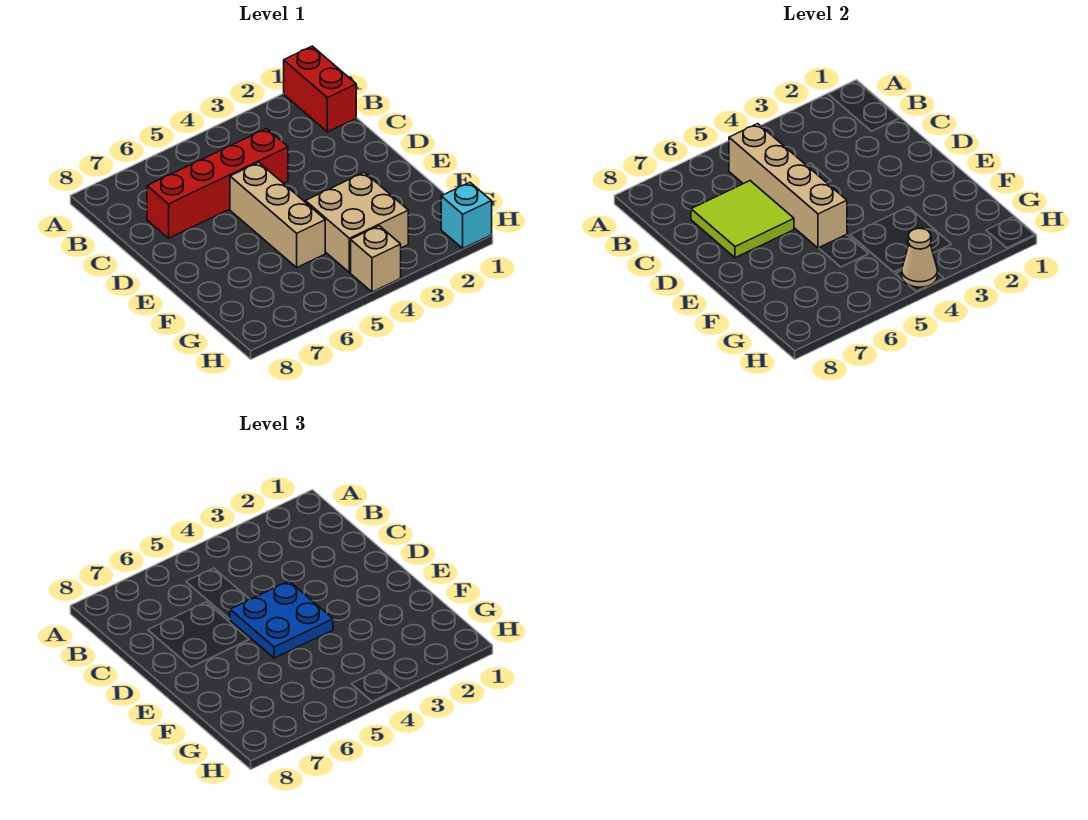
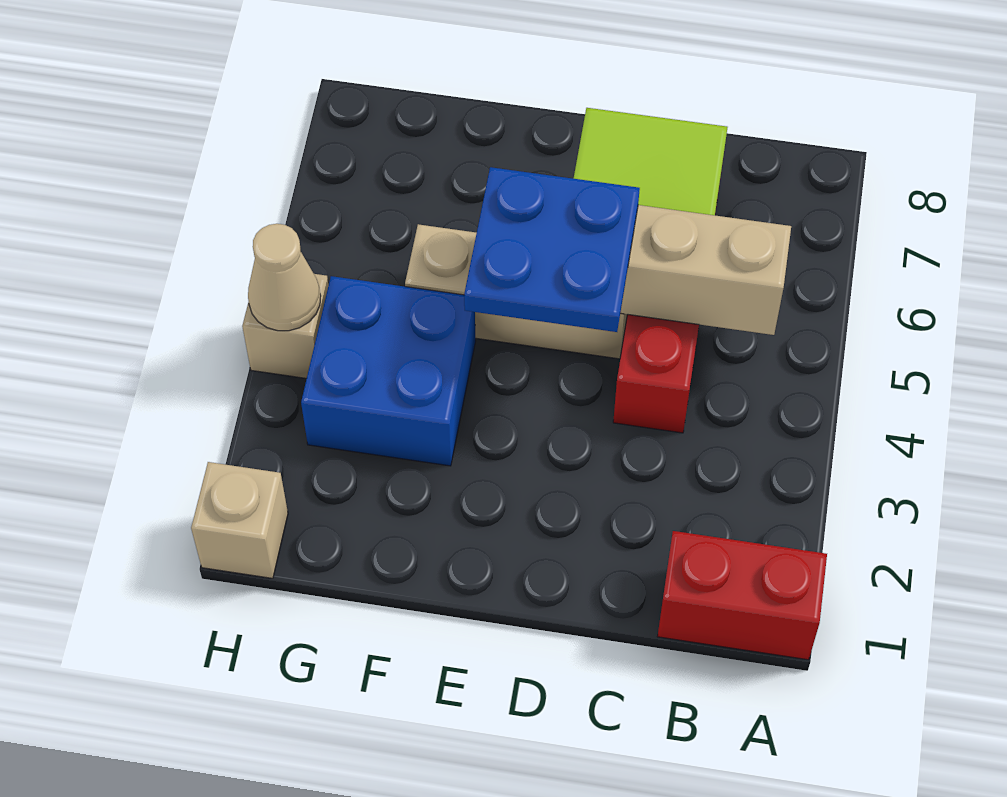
tan brick F3:G4 level 1 -> blue brick F3:G4 level 1
cyan brick H1 level 1 -> tan brick H1 level 1

